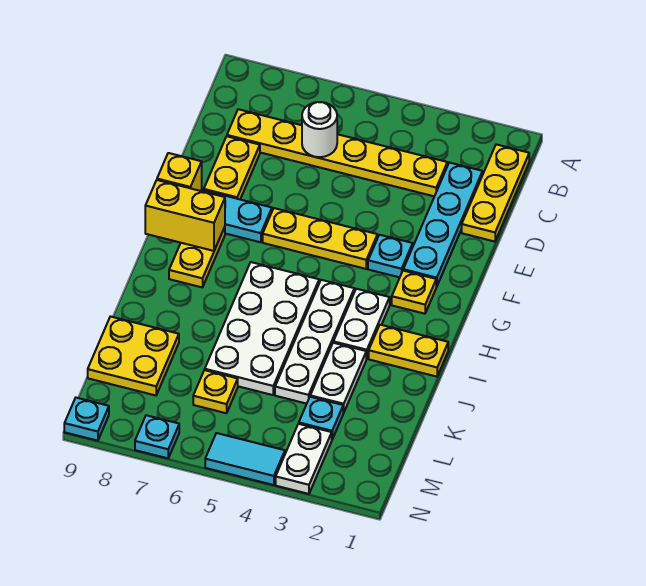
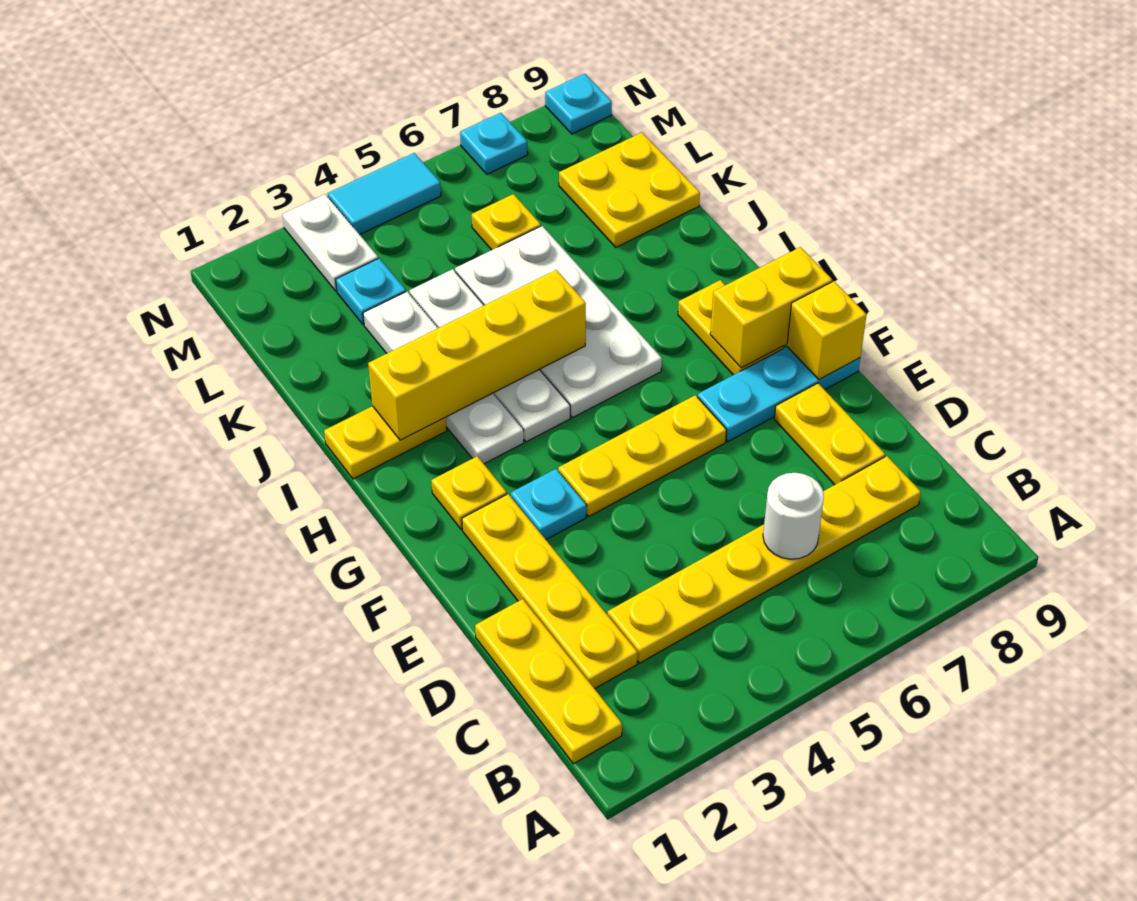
cyan plate C2:F2 level 1 -> yellow plate C2:F2 level 1
none -> yellow brick I2:I5 level 2

